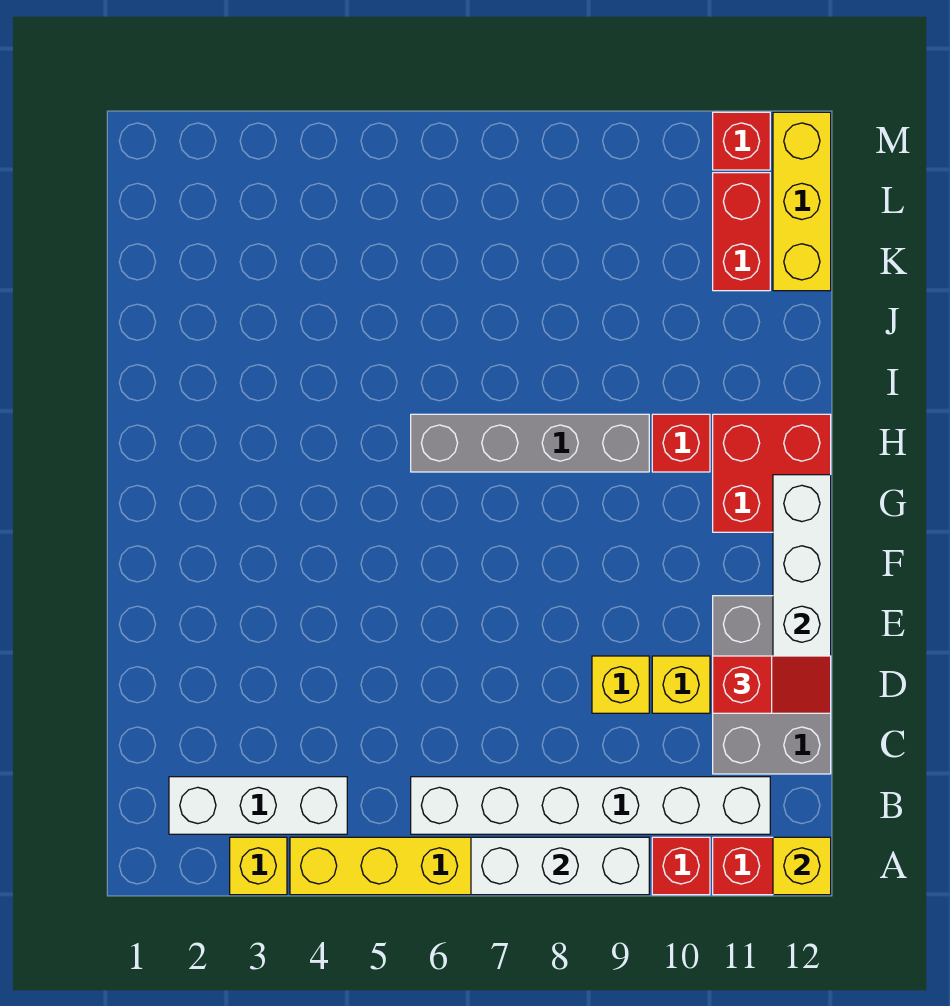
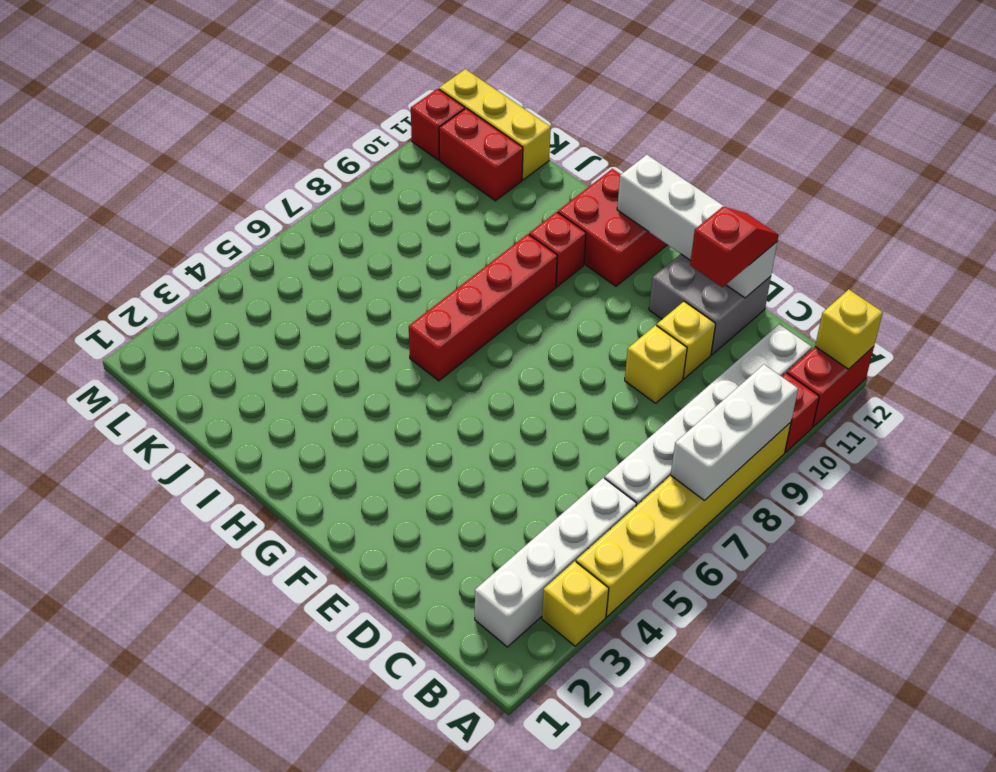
white brick B2:B4 level 1 -> white brick B2:B5 level 1
grey brick C11:E12 level 1 -> grey brick D11:E12 level 1
grey brick H6:H9 level 1 -> red brick H6:H9 level 1

